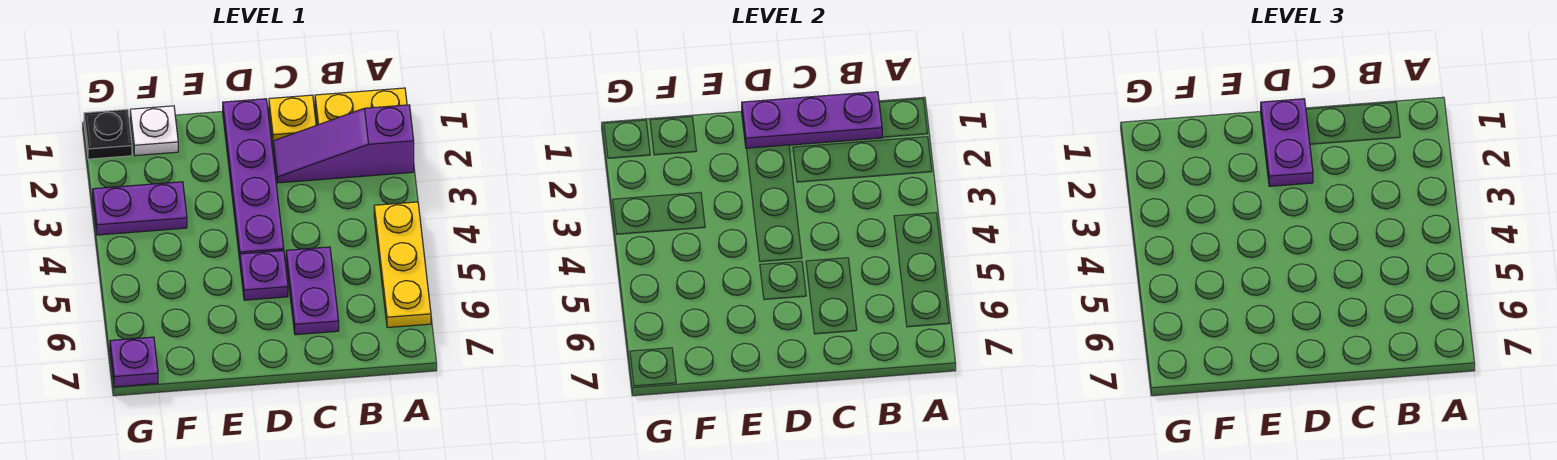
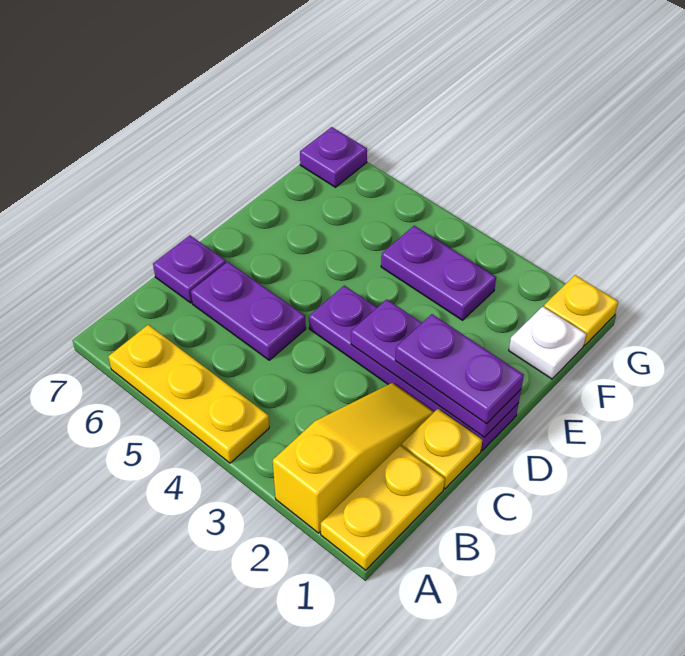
purple slope A2:C2 level 1 top A -> yellow slope A2:C2 level 1 top A
purple plate B1:D1 level 2 -> purple plate D1:D3 level 2
purple plate D5 level 1 -> purple plate C7 level 1
purple plate F3:G3 level 1 -> purple plate F3:F4 level 1
black plate G1 level 1 -> yellow plate G1 level 1

